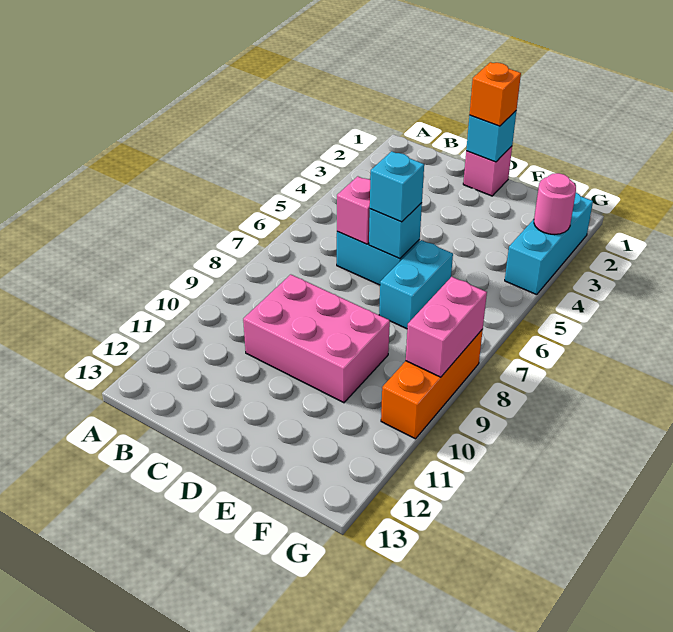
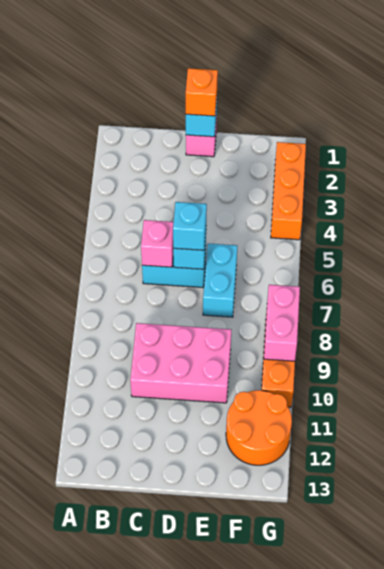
none -> orange round brick F11:G12 level 1
cyan brick G2:G4 level 1 -> orange brick G2:G4 level 1
pink round brick G3 level 2 -> none

